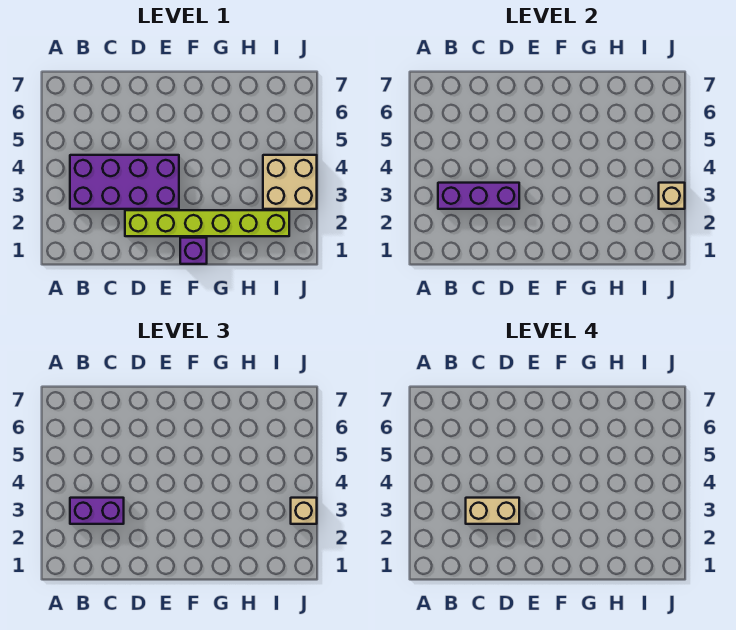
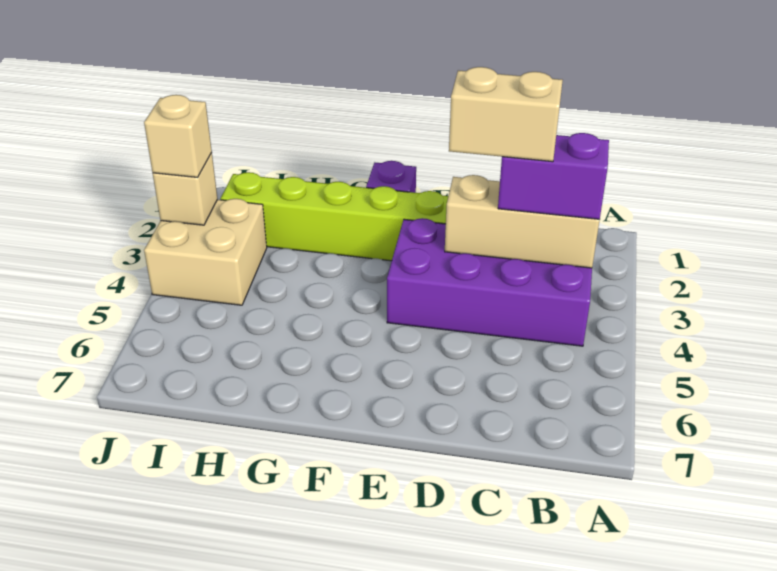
purple brick B3:D3 level 2 -> tan brick B3:D3 level 2

